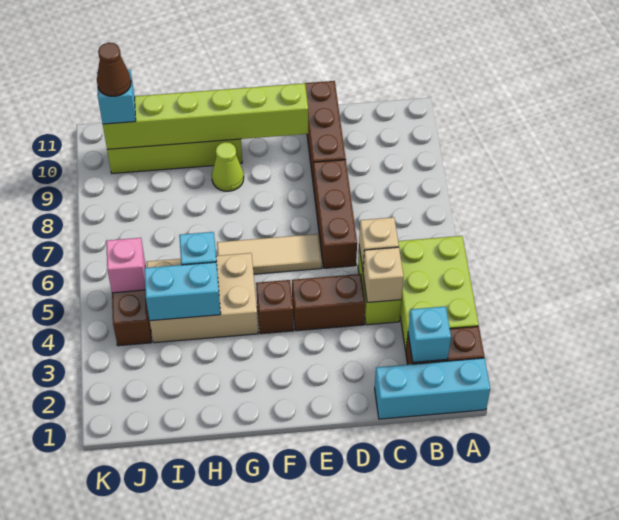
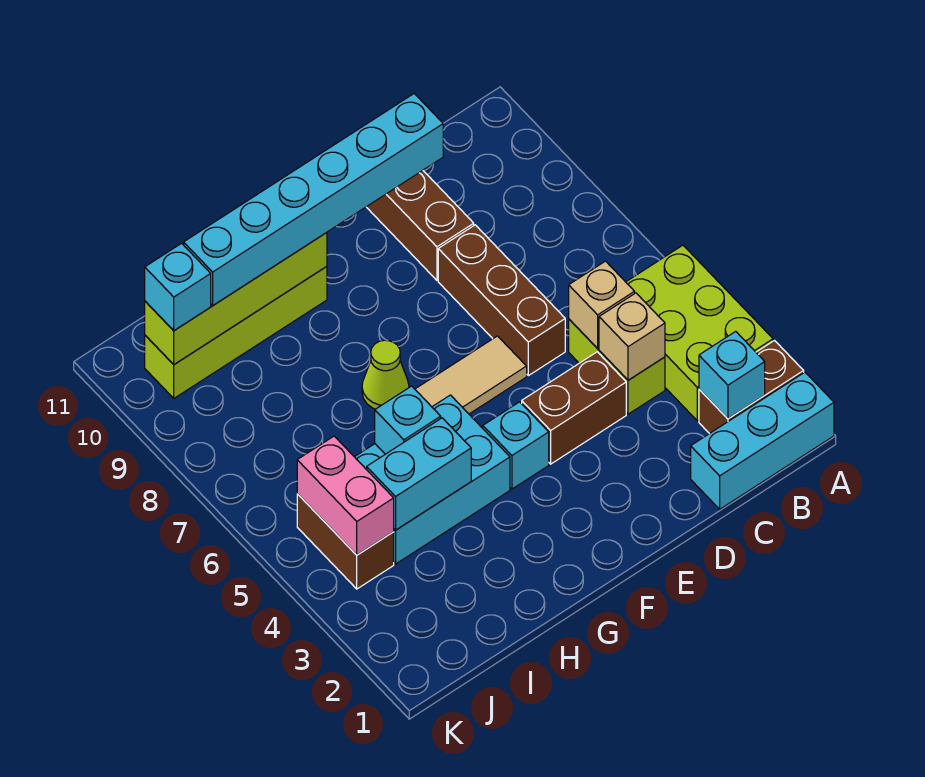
none -> cyan brick D10:I10 level 3
lime brick E10:J10 level 2 -> lime brick G10:J10 level 2
brown brick F4 level 1 -> cyan brick F4 level 1
tan brick G4:I5 level 1 -> cyan brick G4:I5 level 1
lime cone G9 level 1 -> lime cone G7 level 1
pink brick J5 level 2 -> pink brick J4:J5 level 2
brown cone J10 level 4 -> none

